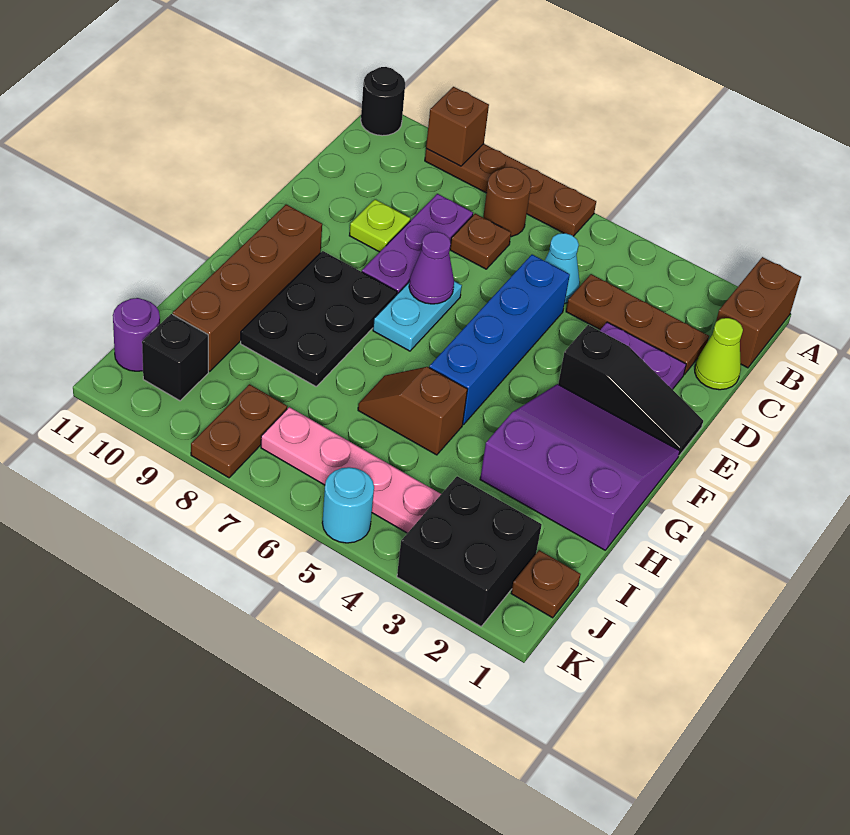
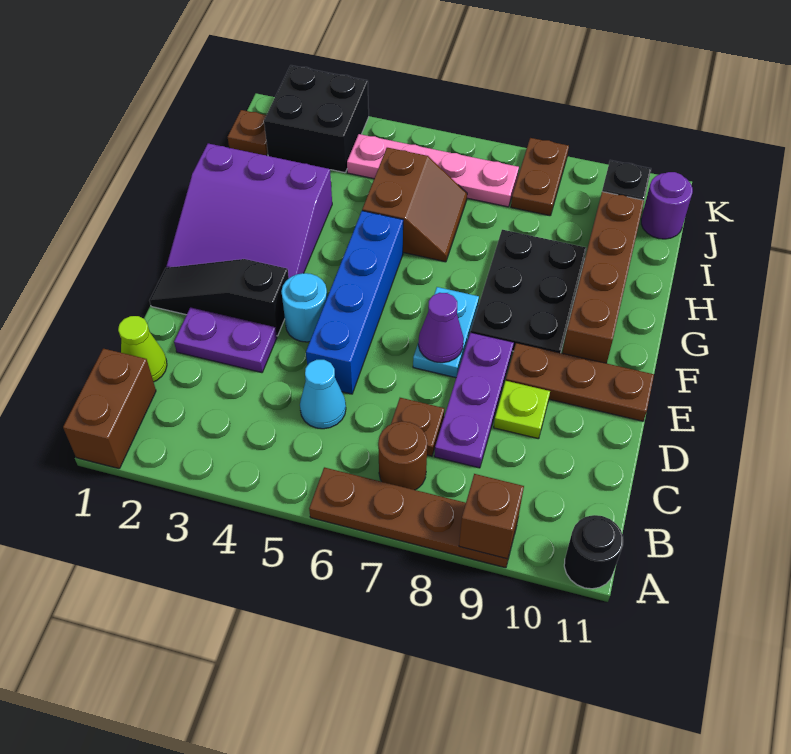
brown plate C2:C4 level 1 -> brown plate E9:E11 level 1
brown slope H5:H6 level 1 top 5 -> brown slope H5:I6 level 1 top 5
cyan round brick K5 level 1 -> cyan round brick E4 level 1

